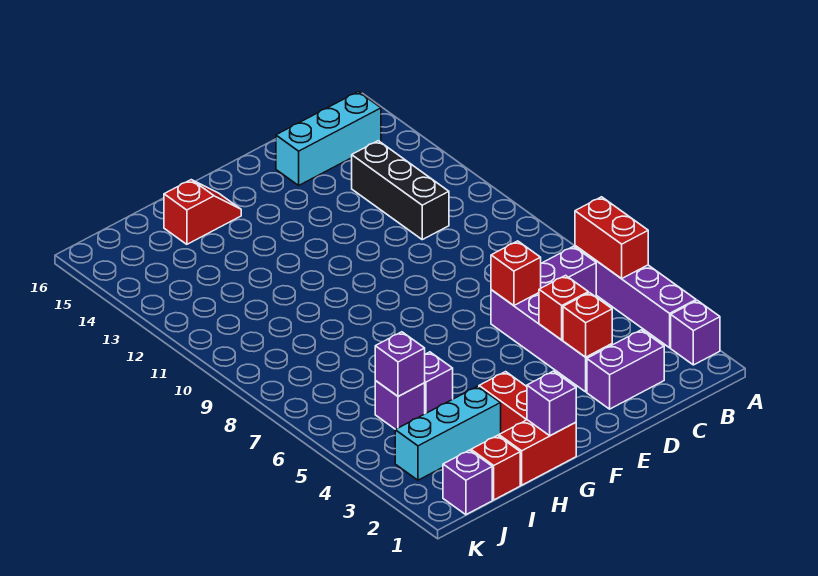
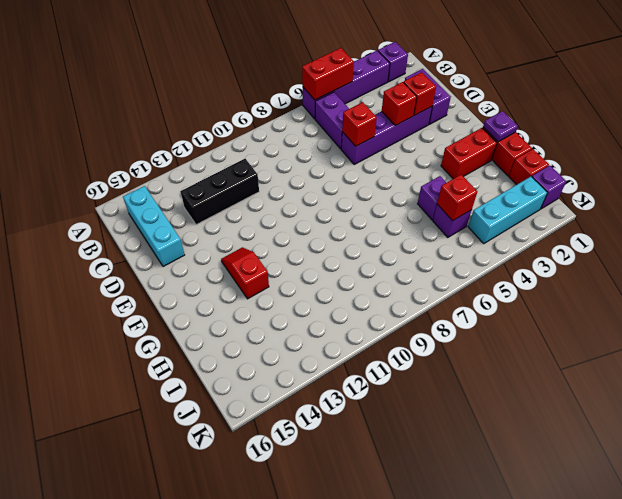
purple brick G1 level 2 -> purple plate G1 level 2
red slope G15:H15 level 1 top H -> red slope F13:G13 level 1 top G
cyan brick H3:J3 level 1 -> cyan brick J2:J4 level 1
purple brick I5 level 2 -> red brick I5 level 2

